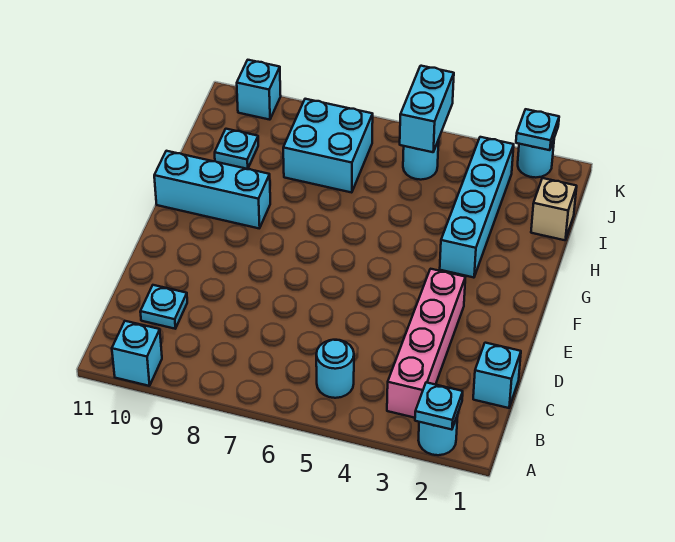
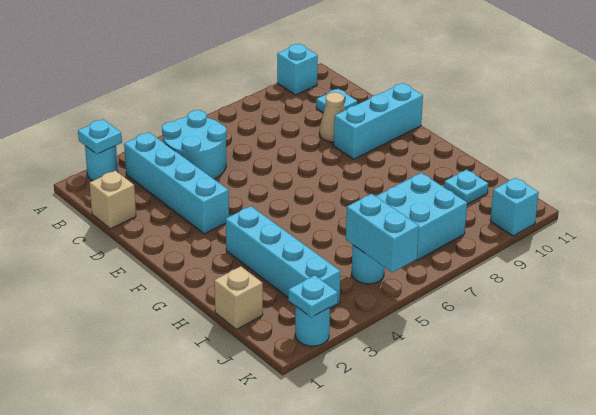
pink brick B3:E3 level 1 -> cyan brick B3:E3 level 1
cyan round brick B5 level 1 -> cyan round brick B4:C5 level 1
cyan brick C1 level 1 -> tan brick C1 level 1
none -> tan cone D9 level 1
cyan brick G9:G11 level 1 -> cyan brick E9:E11 level 1

